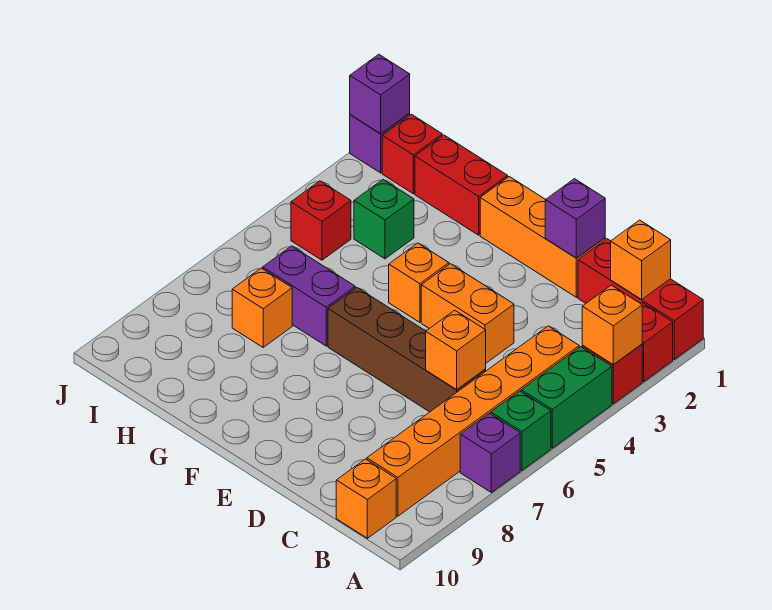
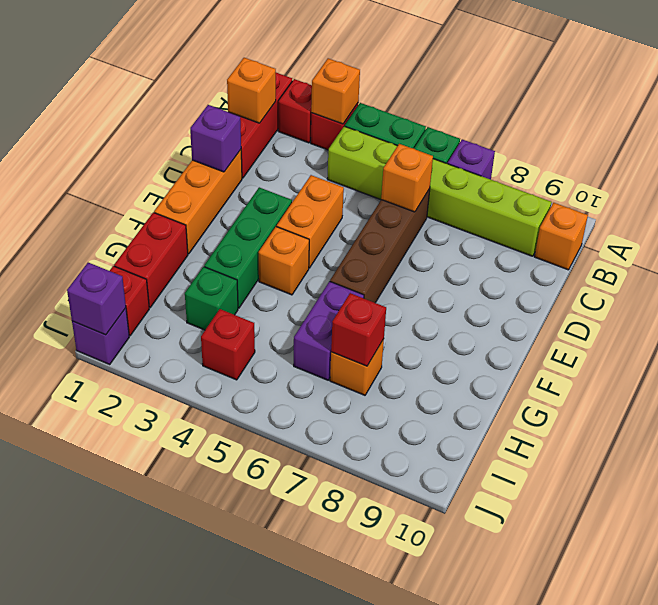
orange brick B4:B9 level 1 -> lime brick B4:B9 level 1
none -> green brick E3:G3 level 1
none -> red brick H7 level 2

